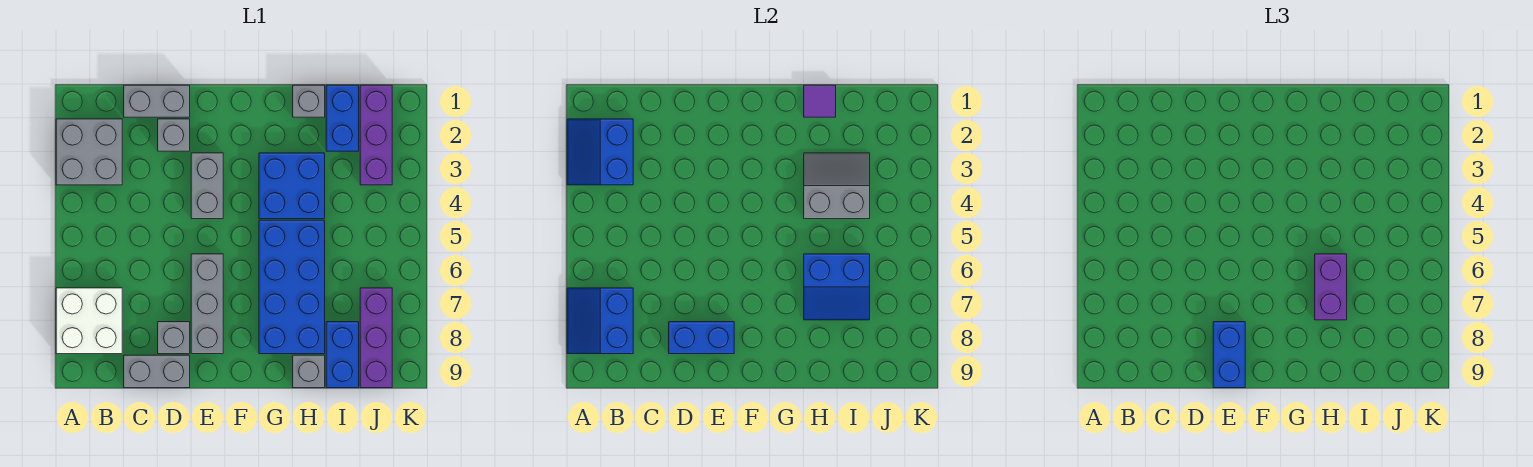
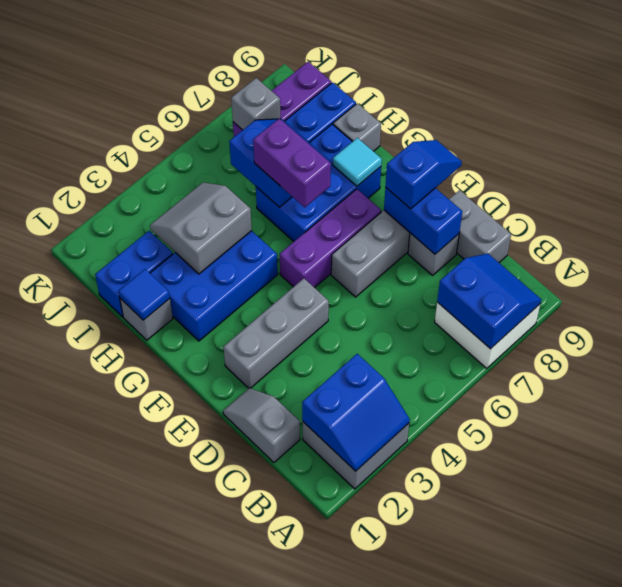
blue slope A7:B8 level 2 top B -> blue slope A7:B8 level 2 top 7
grey brick C1:D1 level 1 -> grey slope C1:D1 level 1 top C
grey brick D2 level 1 -> grey brick J7 level 2
grey brick E3:E4 level 1 -> grey brick E2:E4 level 1
blue brick E8:E9 level 3 -> blue slope E8:E9 level 3 top 8
blue brick G3:H4 level 1 -> blue brick G2:H4 level 1
blue brick G5:H8 level 1 -> blue brick G6:H8 level 1
none -> cyan tile G8 level 2
purple tile H1 level 2 -> blue tile H1 level 2
grey slope H3:I4 level 2 top 4 -> grey slope H3:I4 level 2 top H
purple brick H6:H7 level 3 -> purple brick G6:H6 level 3
purple brick J1:J3 level 1 -> purple brick F5:F7 level 1

